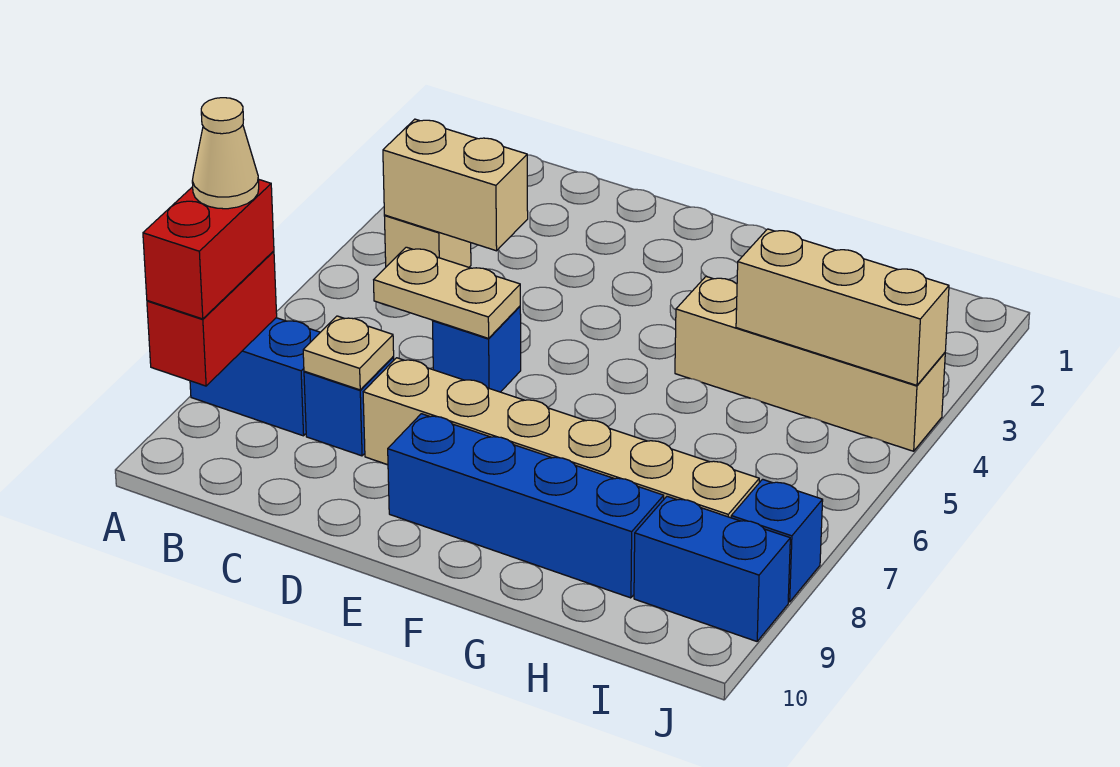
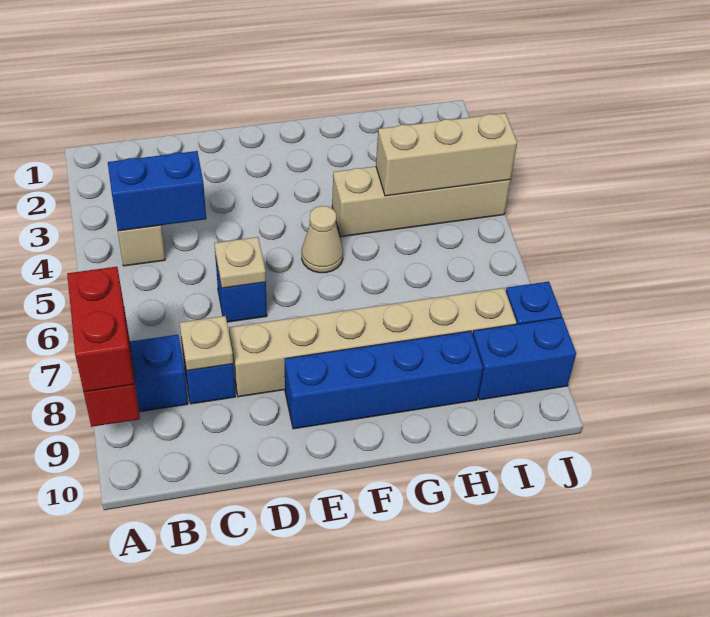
tan cone A8 level 4 -> tan cone F5 level 1
tan brick B4:C4 level 2 -> blue brick B4:C4 level 2
tan plate C6:D6 level 2 -> tan plate D6 level 2

